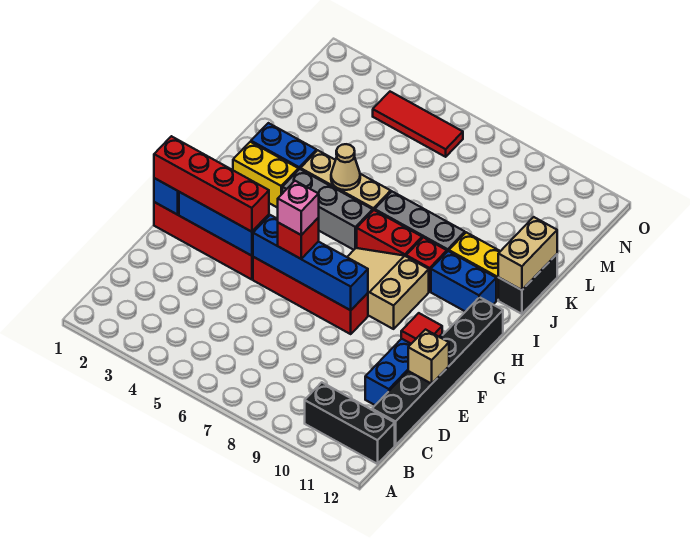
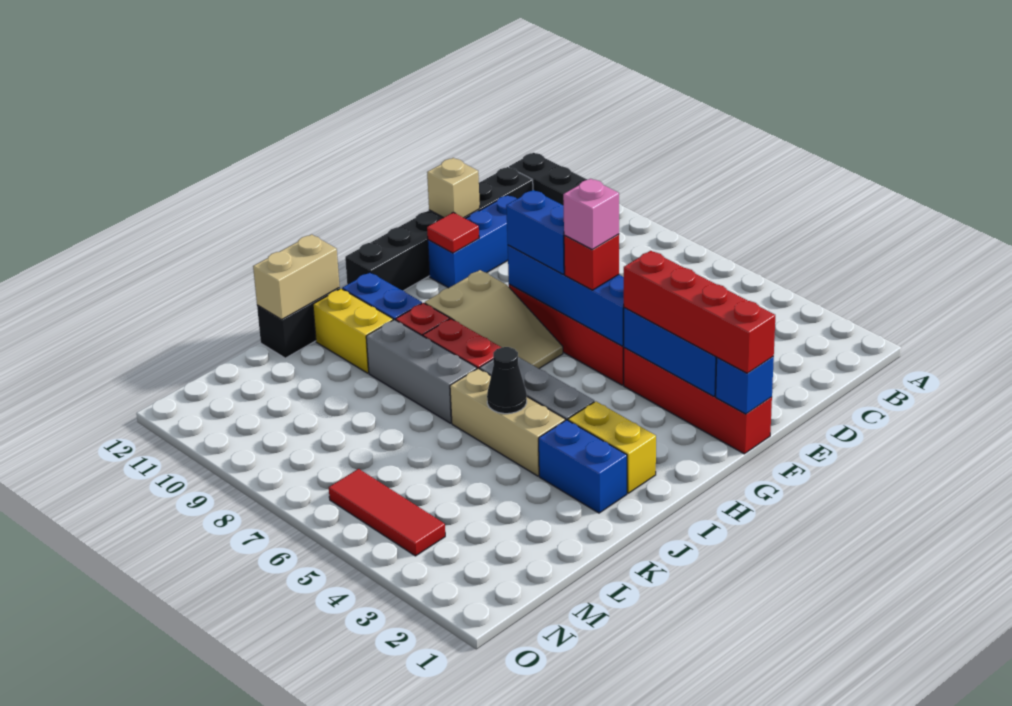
none -> blue brick F7:F8 level 3
tan cone J5 level 2 -> black cone J5 level 2

